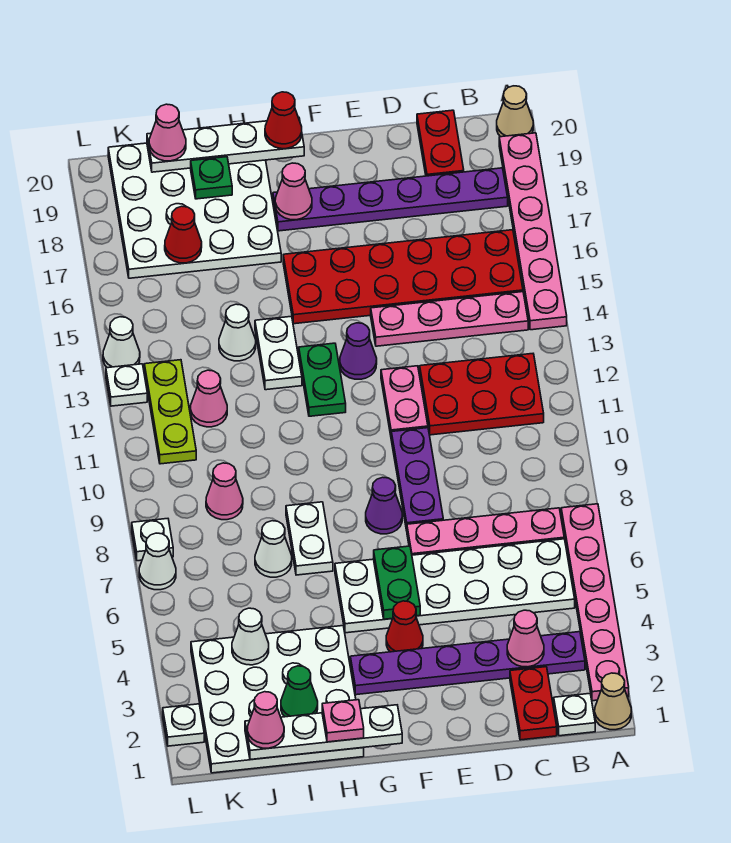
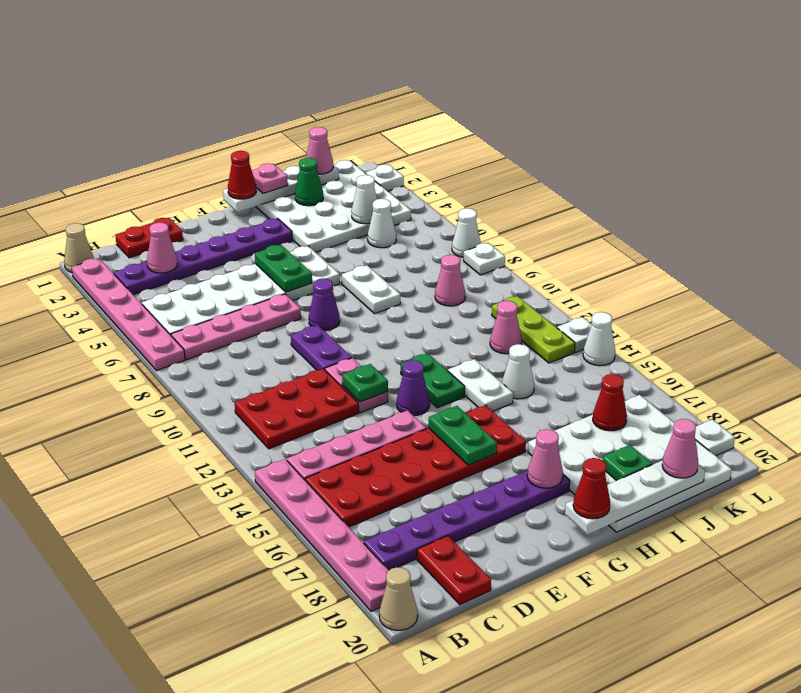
white plate B1 level 1 -> white plate L19 level 1
red plate C1:C2 level 1 -> red plate C1:D1 level 1
purple plate E8:E10 level 1 -> purple plate E9:E10 level 1
none -> green plate E12 level 2
red cone F4 level 1 -> red cone G1 level 3
none -> green plate F15:F16 level 2
white cone I7 level 1 -> white cone J5 level 1

